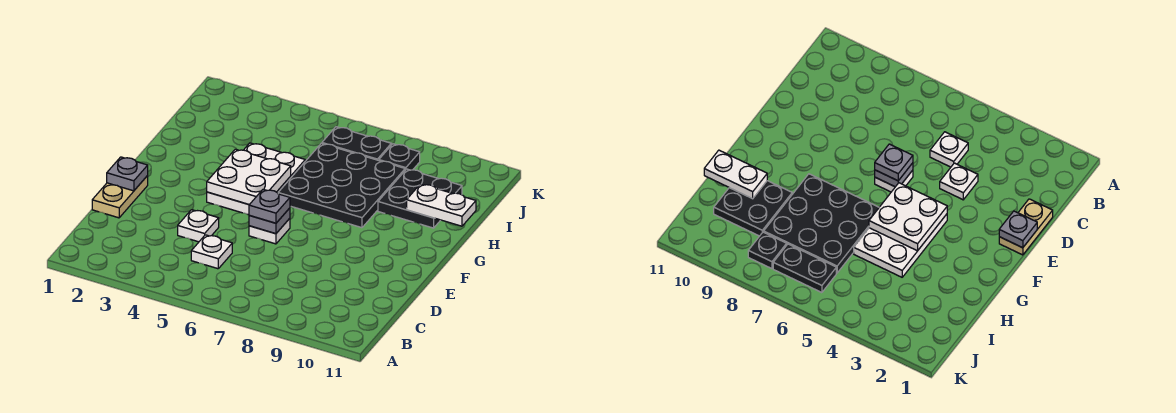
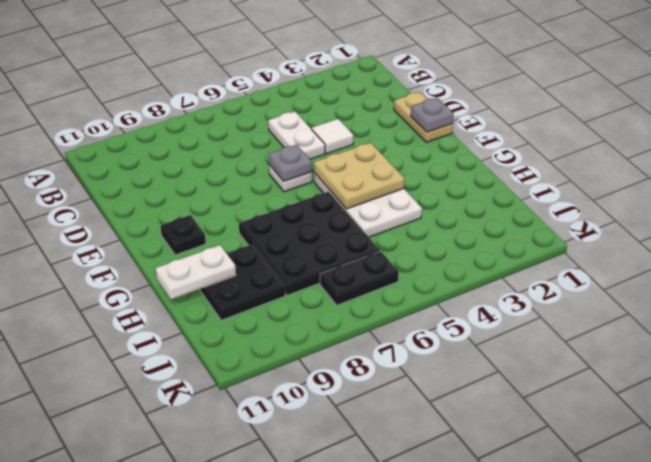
white plate C5 level 1 -> white plate C5:D5 level 1
white plate D4 level 1 -> white tile D4 level 1
grey plate E6 level 3 -> none
white plate F4:G5 level 2 -> tan plate F4:G5 level 2
black plate J8 level 1 -> black plate F10 level 1

